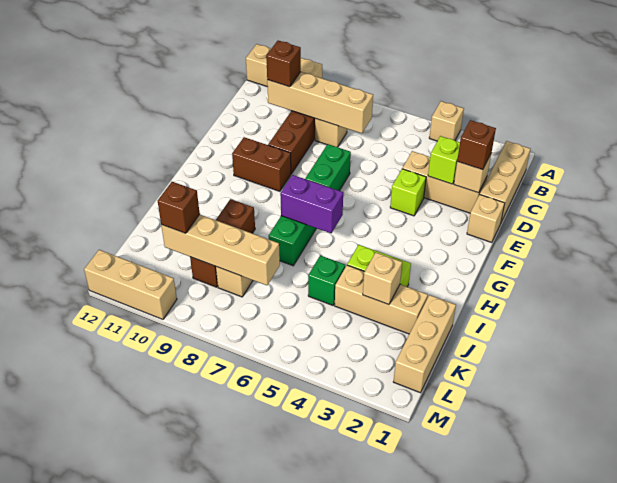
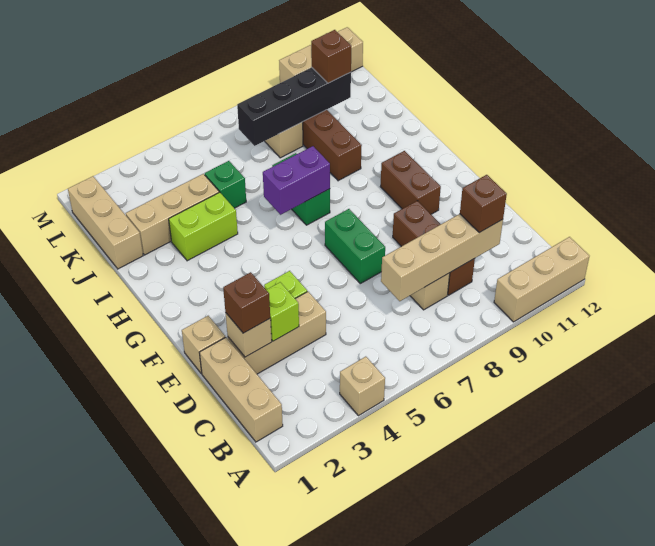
brown brick F9:F10 level 1 -> brown brick F10:G10 level 1
tan brick J3 level 2 -> none
tan brick K7:K10 level 2 -> black brick K7:K10 level 2

